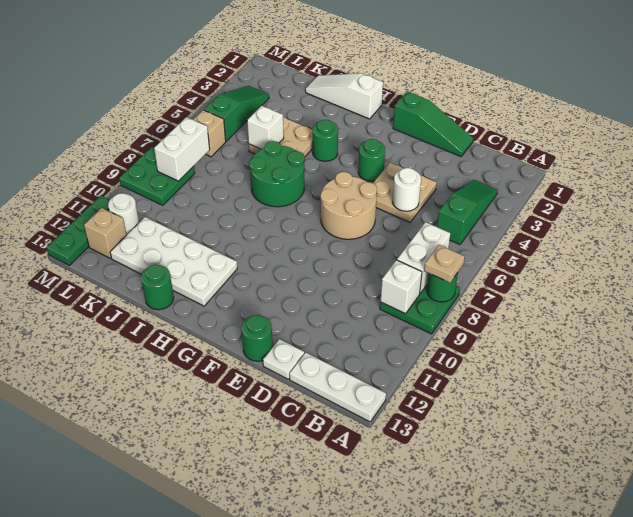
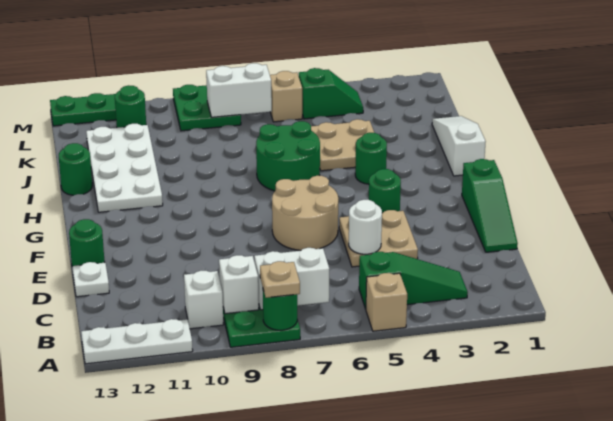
white plate A13:C13 level 1 -> white plate A11:A13 level 1
white brick J5 level 2 -> white brick B10 level 1
green slope L3:L5 level 1 top 5 -> green slope L4:L5 level 1 top 5
white round brick L11 level 1 -> green round brick L11 level 1
tan brick L12 level 1 -> tan brick A5 level 1

